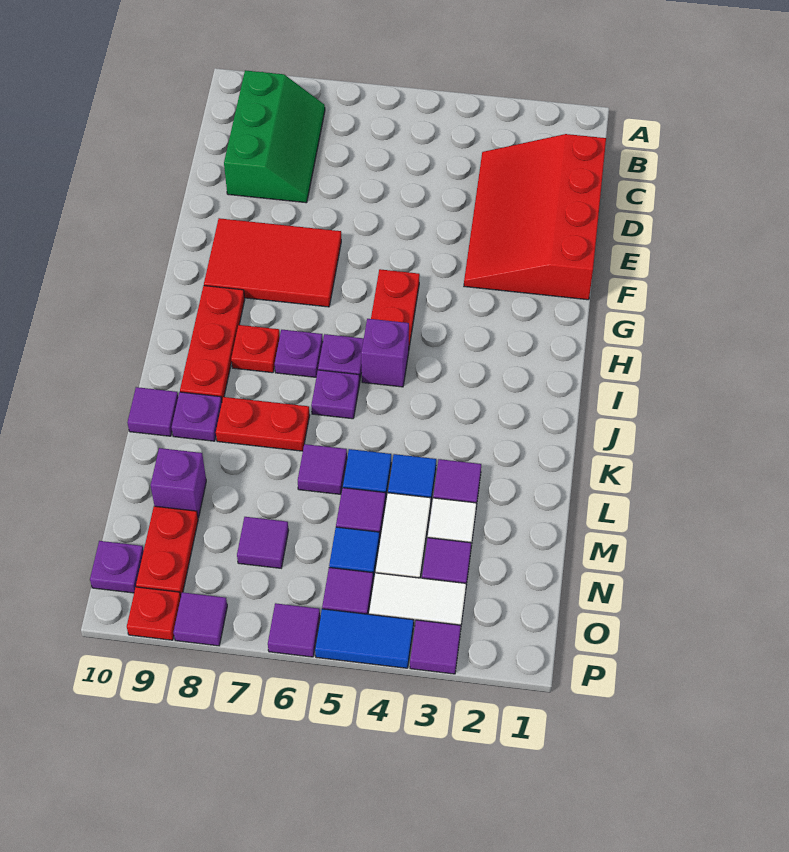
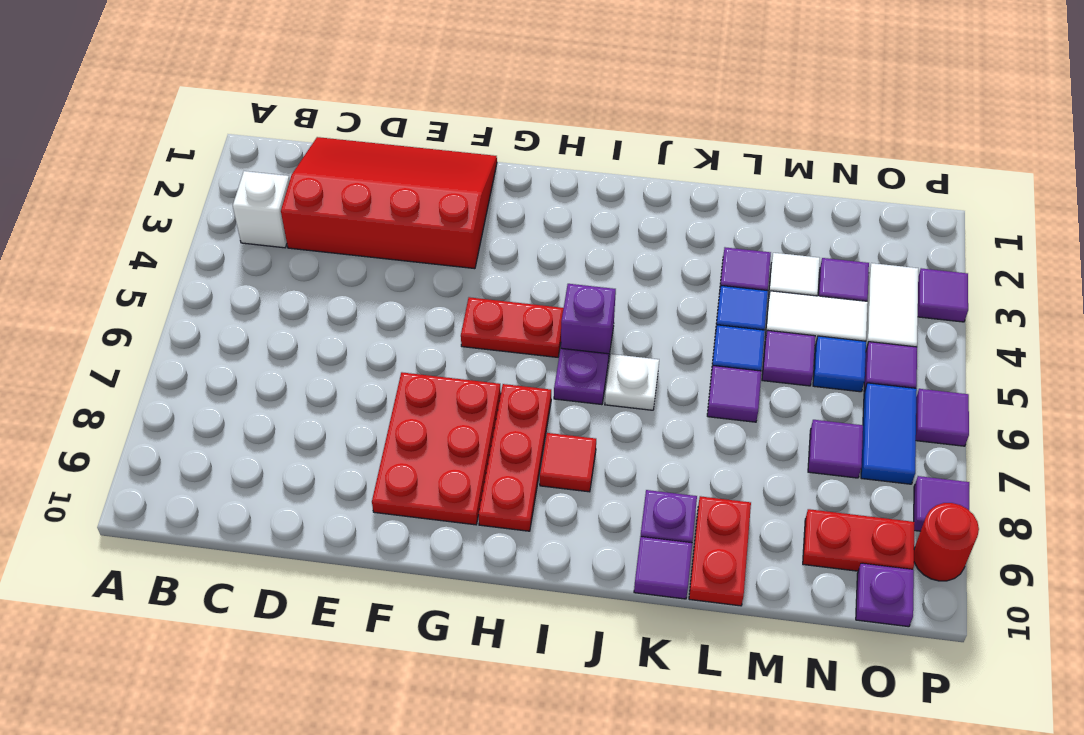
none -> white brick B3 level 1
green slope B8:D9 level 1 top 9 -> none
red slope C1:F3 level 1 top 1 -> red slope C1:F3 level 1 top 3
red tile F7:G9 level 1 -> red plate F7:G9 level 1
red plate H9:J9 level 1 -> red plate H7:H9 level 1
purple plate I7 level 1 -> none
red plate I8 level 1 -> red tile I8 level 1
purple plate J6 level 1 -> white plate J6 level 1
red plate K7:K8 level 1 -> red plate L9:L10 level 1
purple brick M9 level 1 -> none
blue tile P4:P5 level 1 -> blue tile O6:O7 level 1
red plate P9 level 1 -> red round brick P9 level 1

